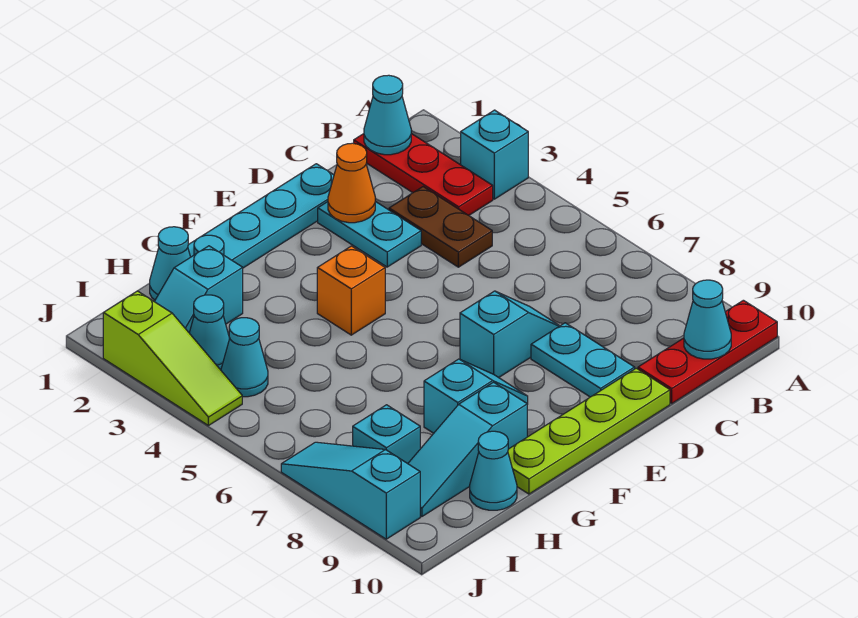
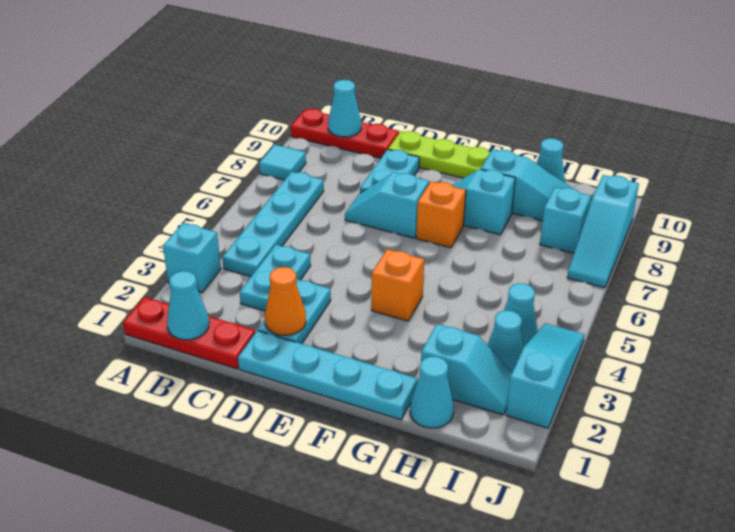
none -> cyan tile A8 level 1
red plate B1:B3 level 1 -> red plate A1:C1 level 1
none -> cyan plate B4:B7 level 1
brown plate C3:C4 level 1 -> cyan plate C3:C4 level 1
none -> orange brick F7 level 1
lime slope J2:J4 level 1 top 2 -> cyan slope J2:J4 level 1 top 2

